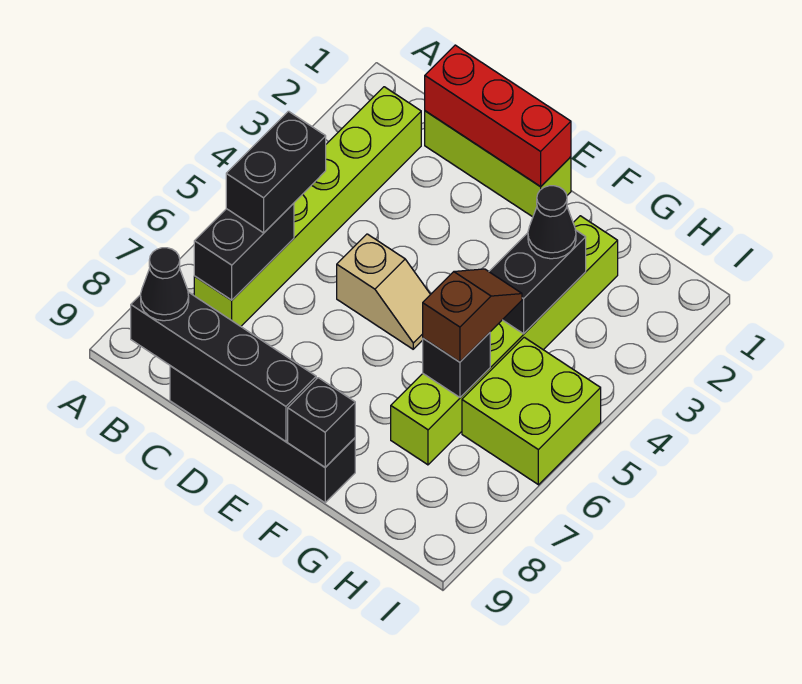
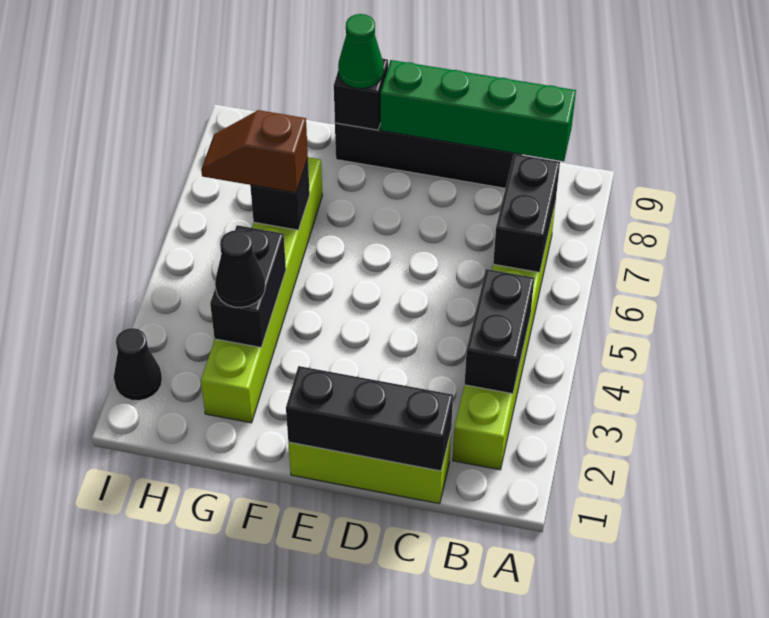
black brick B5:B6 level 3 -> black brick B3:B4 level 2
black brick B9:E9 level 2 -> green brick B9:E9 level 2
black cone B9 level 3 -> black cone I2 level 1
red brick C1:E1 level 2 -> black brick C1:E1 level 2
tan slope D5:E5 level 1 top D -> none
none -> green cone F9 level 3
brown slope G5:G6 level 3 top 6 -> brown slope G6:H6 level 3 top G
lime brick H5:I6 level 1 -> none

